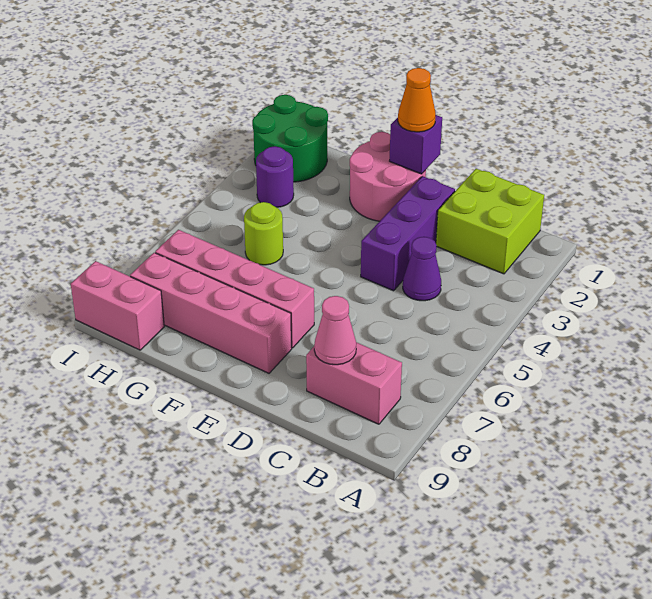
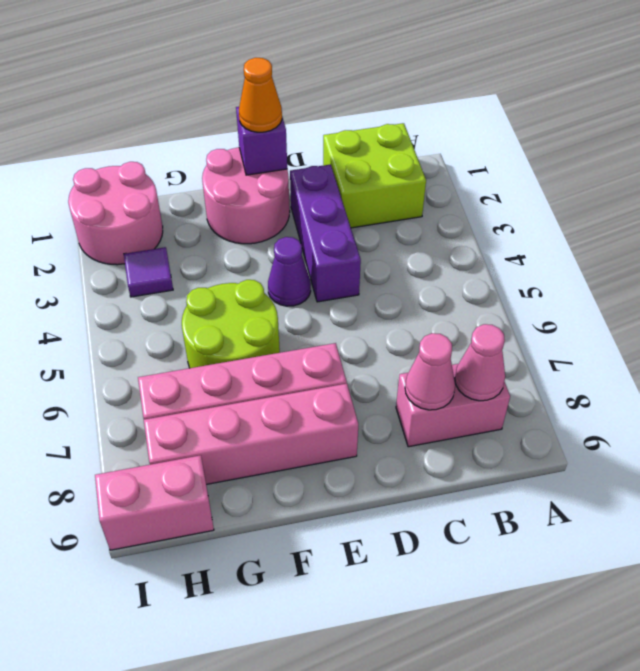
none -> pink cone B8 level 2
purple cone C4 level 1 -> purple cone E4 level 1
lime round brick G5 level 1 -> lime round brick F5:G6 level 1
green round brick H1:I2 level 1 -> pink round brick H1:I2 level 1
purple round brick H3 level 1 -> purple tile H3 level 1

